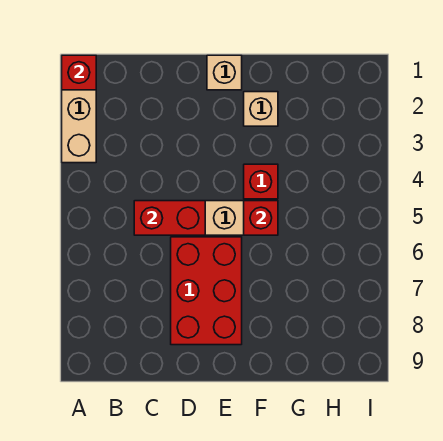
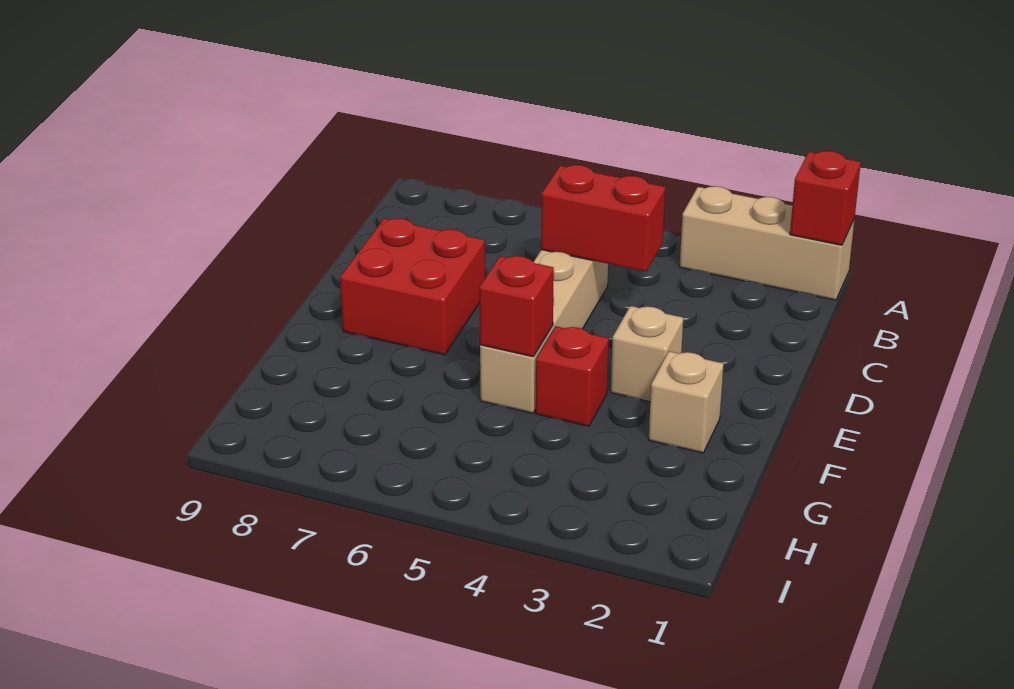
red brick C5:D5 level 2 -> red brick C4:C5 level 2
red brick D6:E8 level 1 -> red brick D7:E8 level 1
tan brick E1 level 1 -> tan brick E3 level 1

